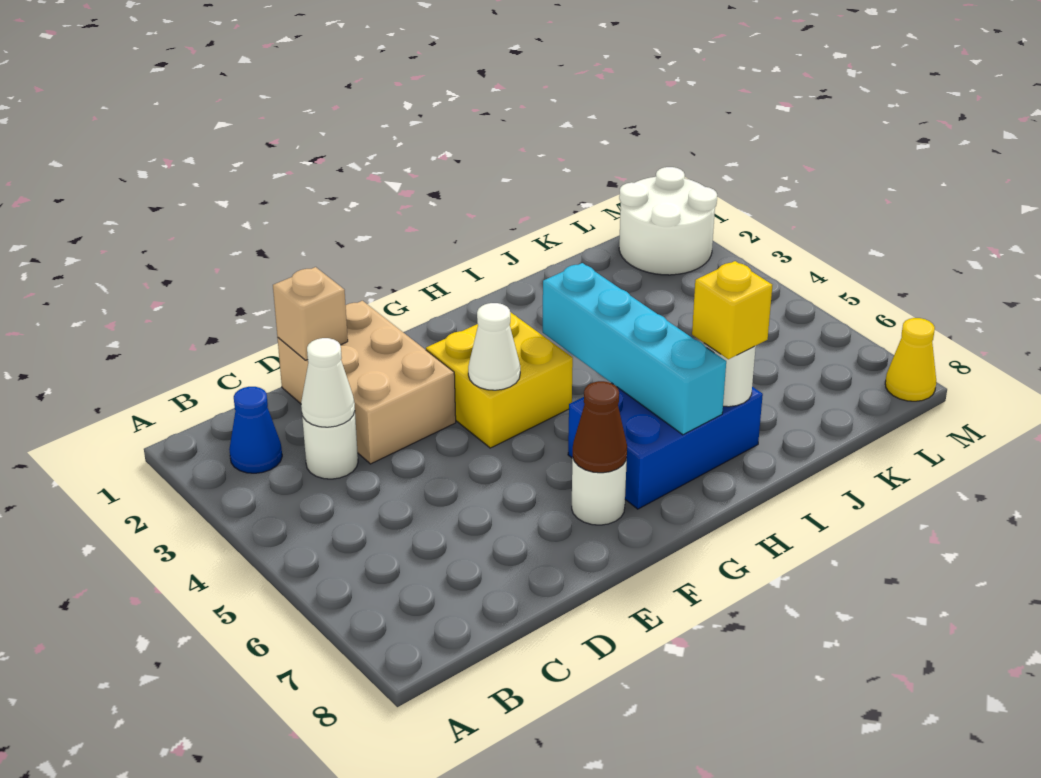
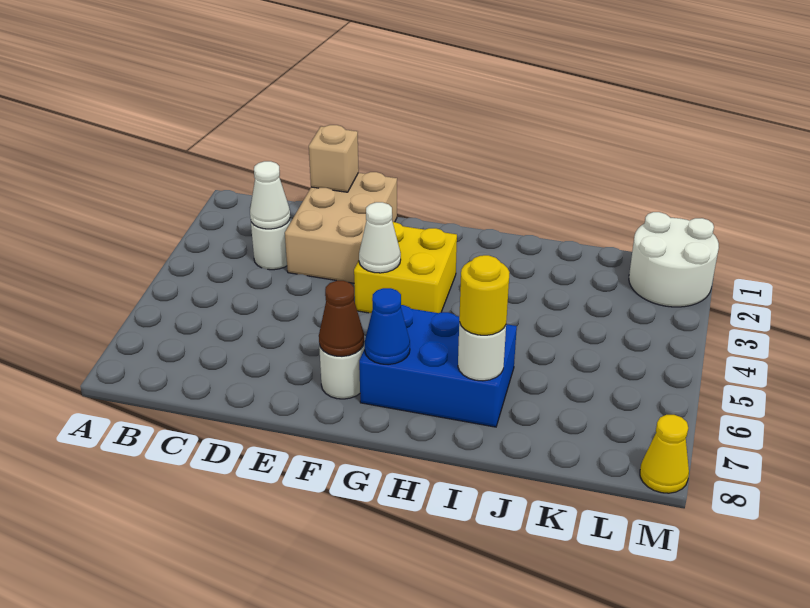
blue cone B2 level 1 -> blue cone G7 level 2
cyan brick H4:H7 level 2 -> none
yellow brick I7 level 3 -> yellow round brick I7 level 3

